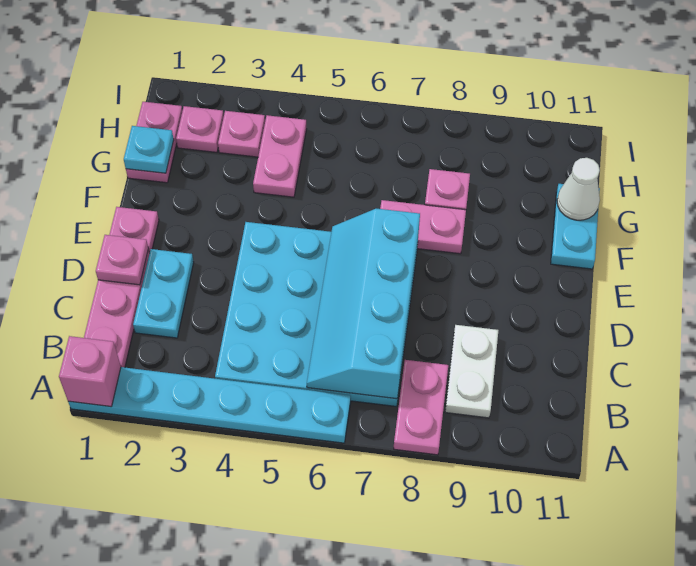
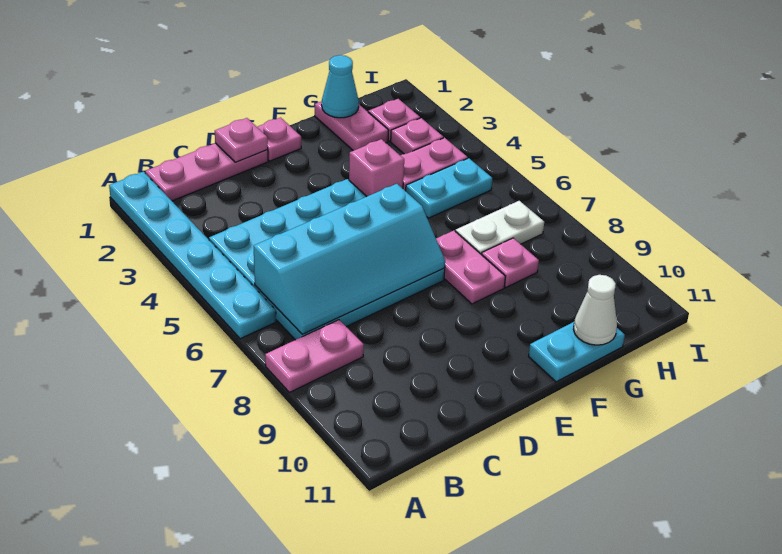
pink brick A1 level 2 -> pink brick F4 level 1
cyan slope B6:E7 level 2 top 7 -> cyan slope B6:E7 level 2 top 6
white plate B9:C9 level 1 -> white plate G7:H7 level 1
cyan plate C2:D2 level 1 -> cyan plate G5:H5 level 1
pink plate G1:H1 level 1 -> pink plate G1:G2 level 1
cyan plate G1 level 2 -> cyan cone G1 level 2

